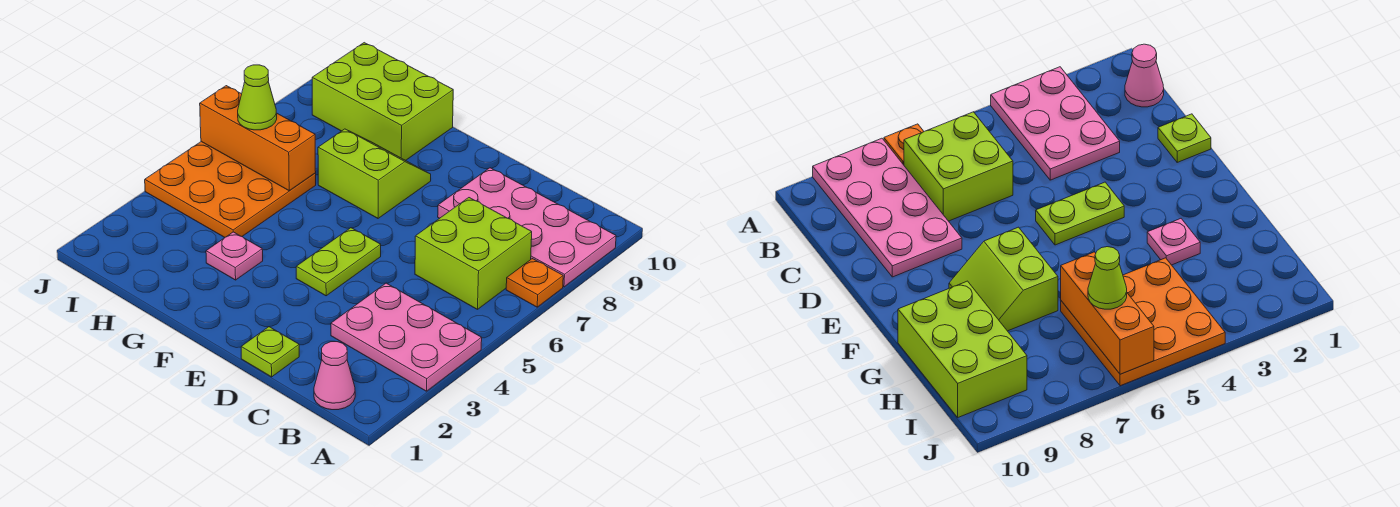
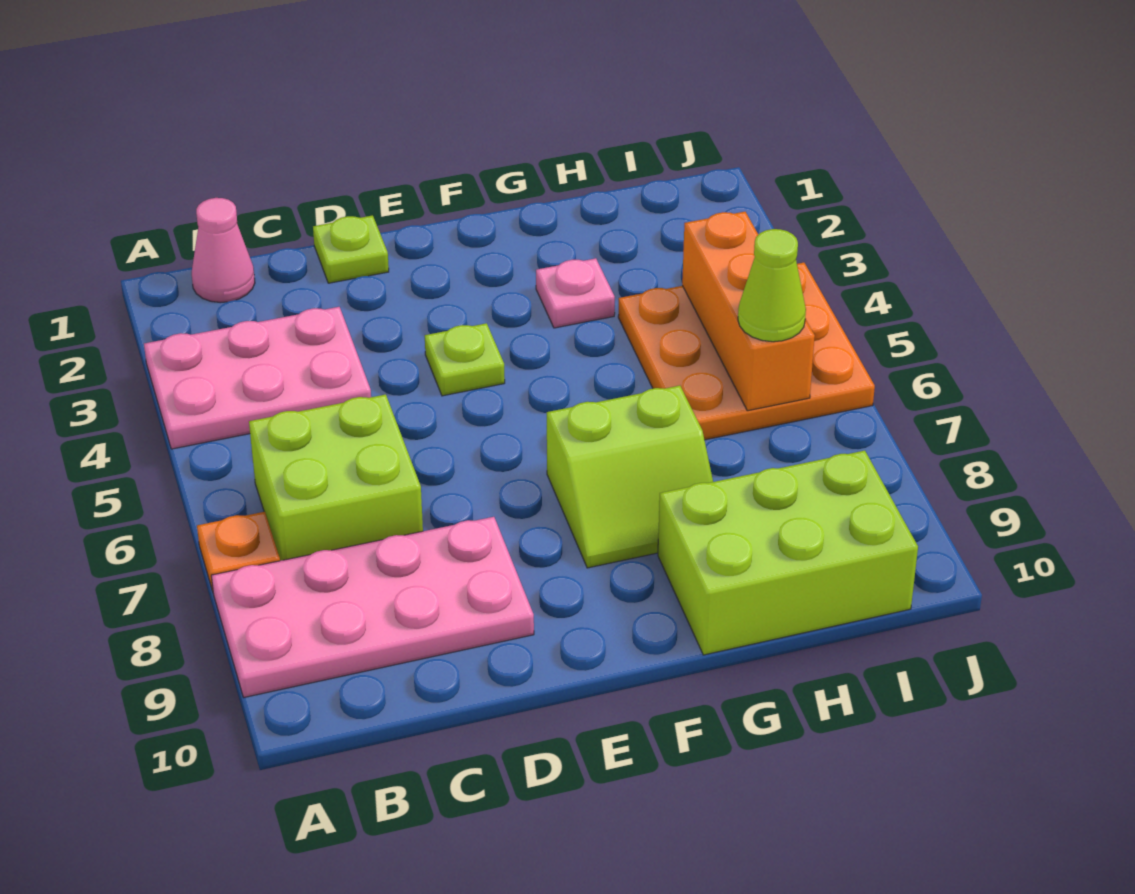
lime plate E4:E5 level 1 -> lime plate E4 level 1
orange brick H6:J6 level 2 -> orange brick I4:I6 level 2

